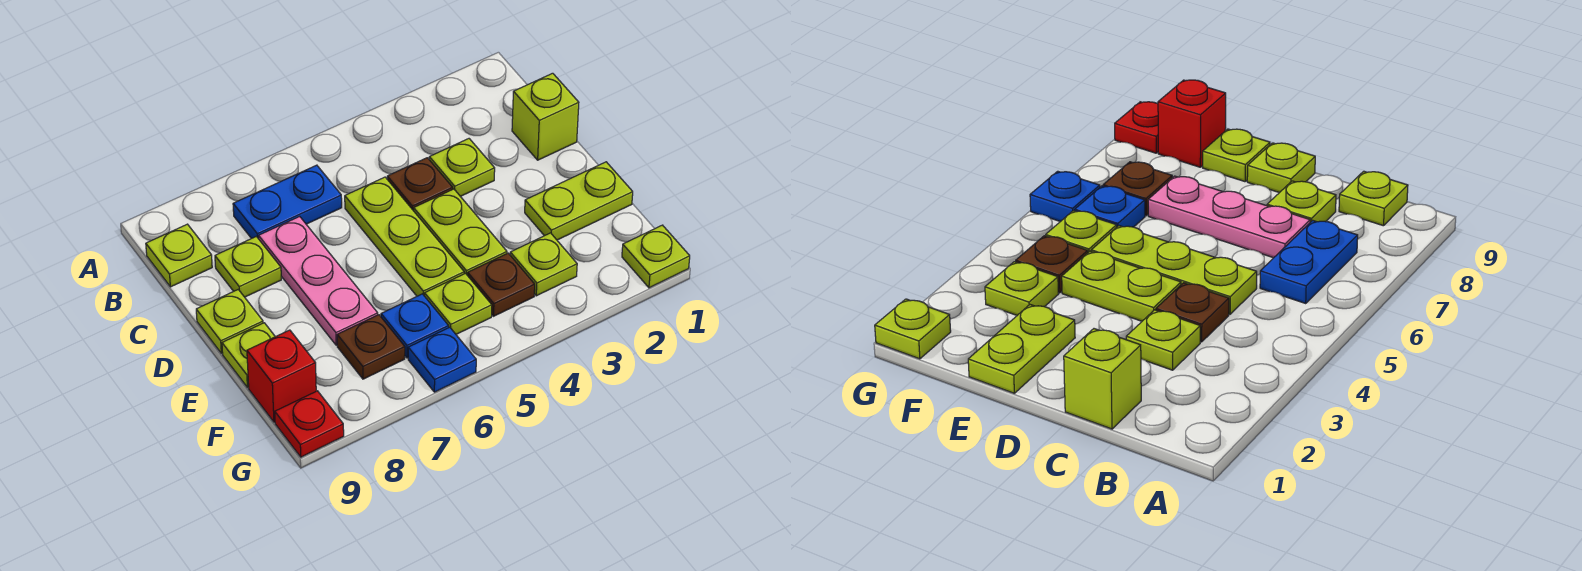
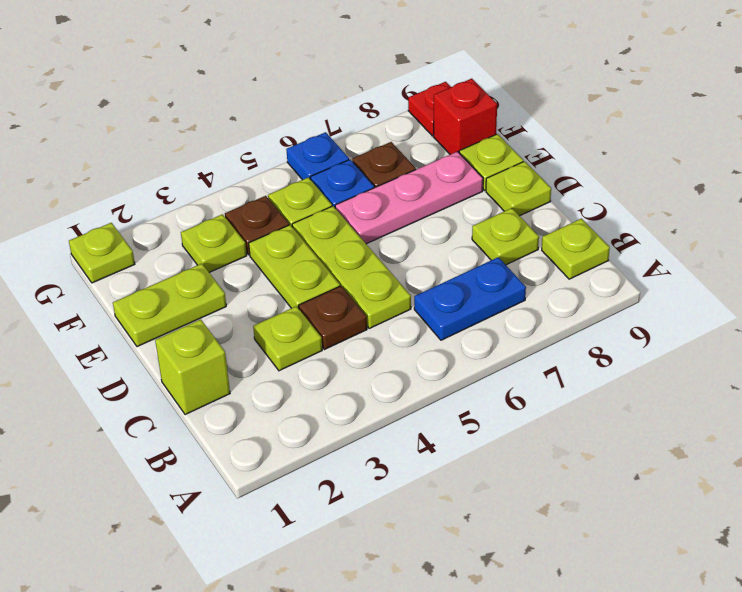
pink plate C7:E7 level 1 -> pink plate E6:E8 level 1

